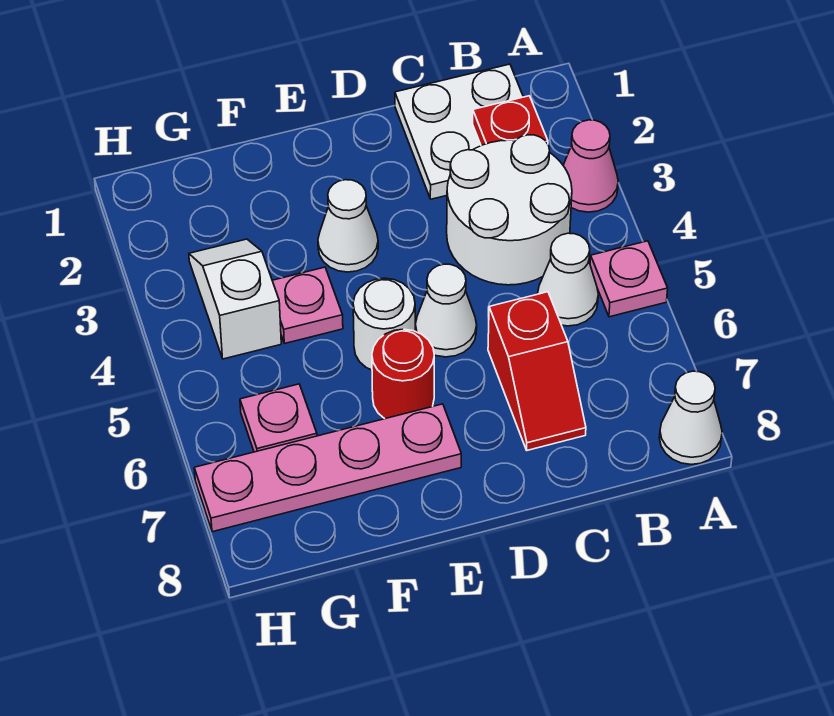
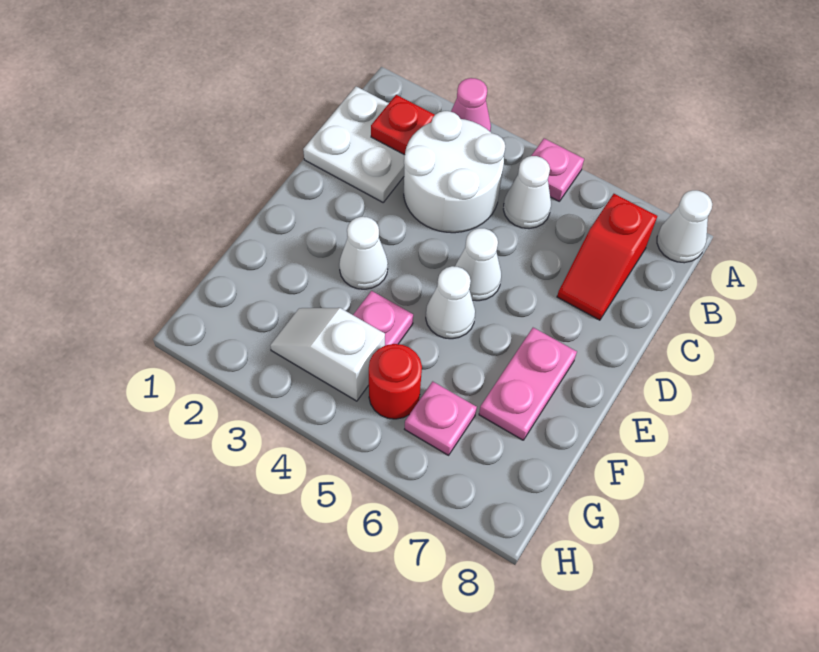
red slope C6:C7 level 1 top 6 -> red slope B7:C7 level 1 top B
white round brick E5 level 1 -> white cone E5 level 1
red round brick E6 level 1 -> red round brick G5 level 1
pink plate E7:H7 level 1 -> pink plate E7:F7 level 1

